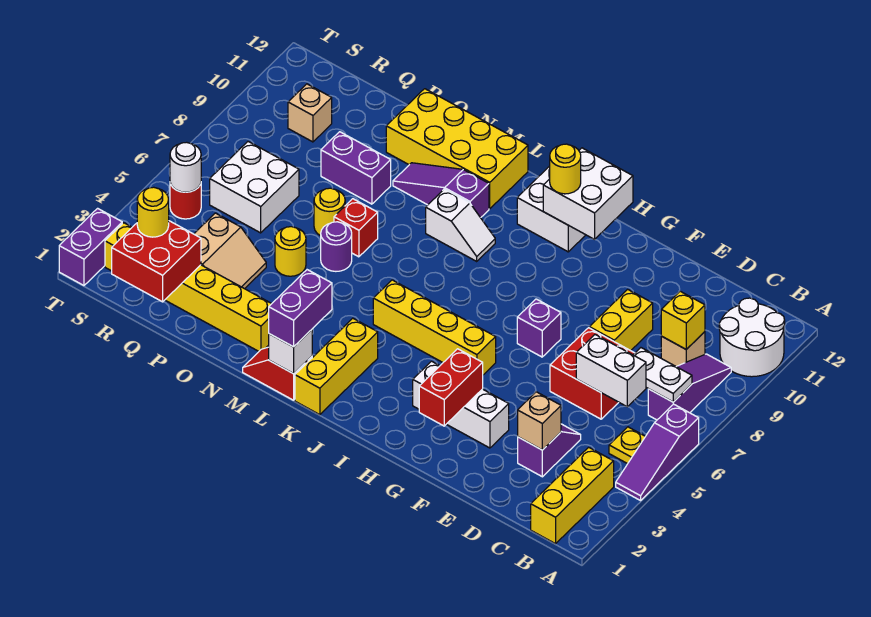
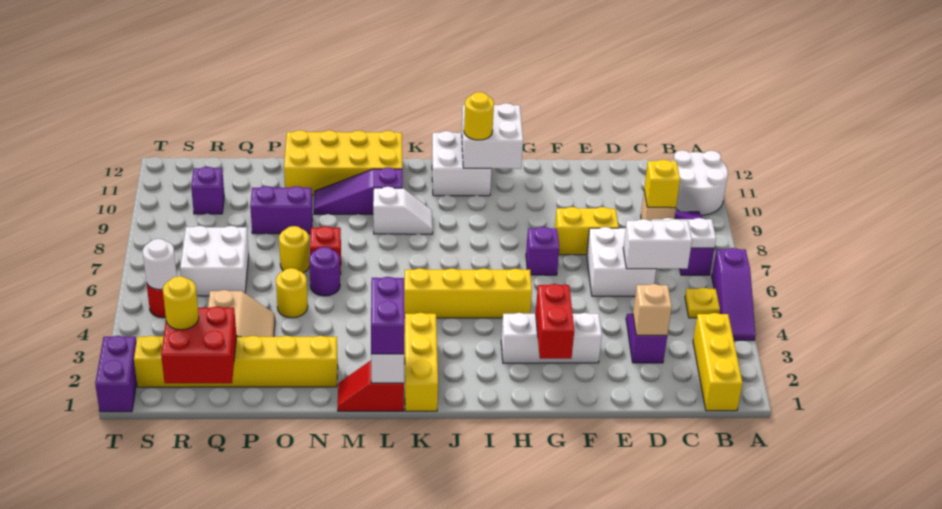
red brick D6:E7 level 1 -> white brick D6:E7 level 1
yellow brick E8:E9 level 1 -> yellow brick E8:F8 level 1
tan brick R10 level 1 -> purple brick R10 level 1

